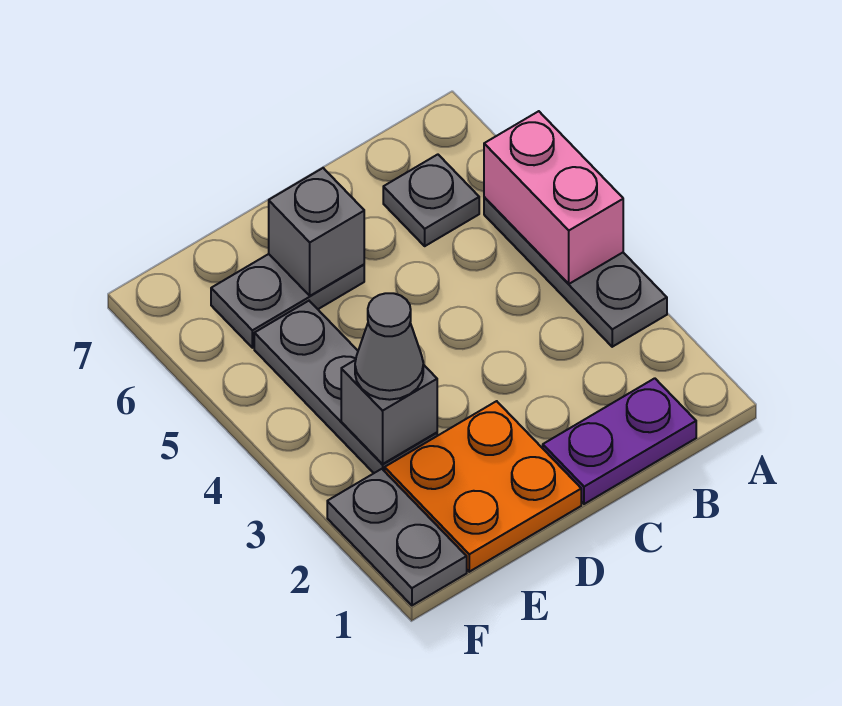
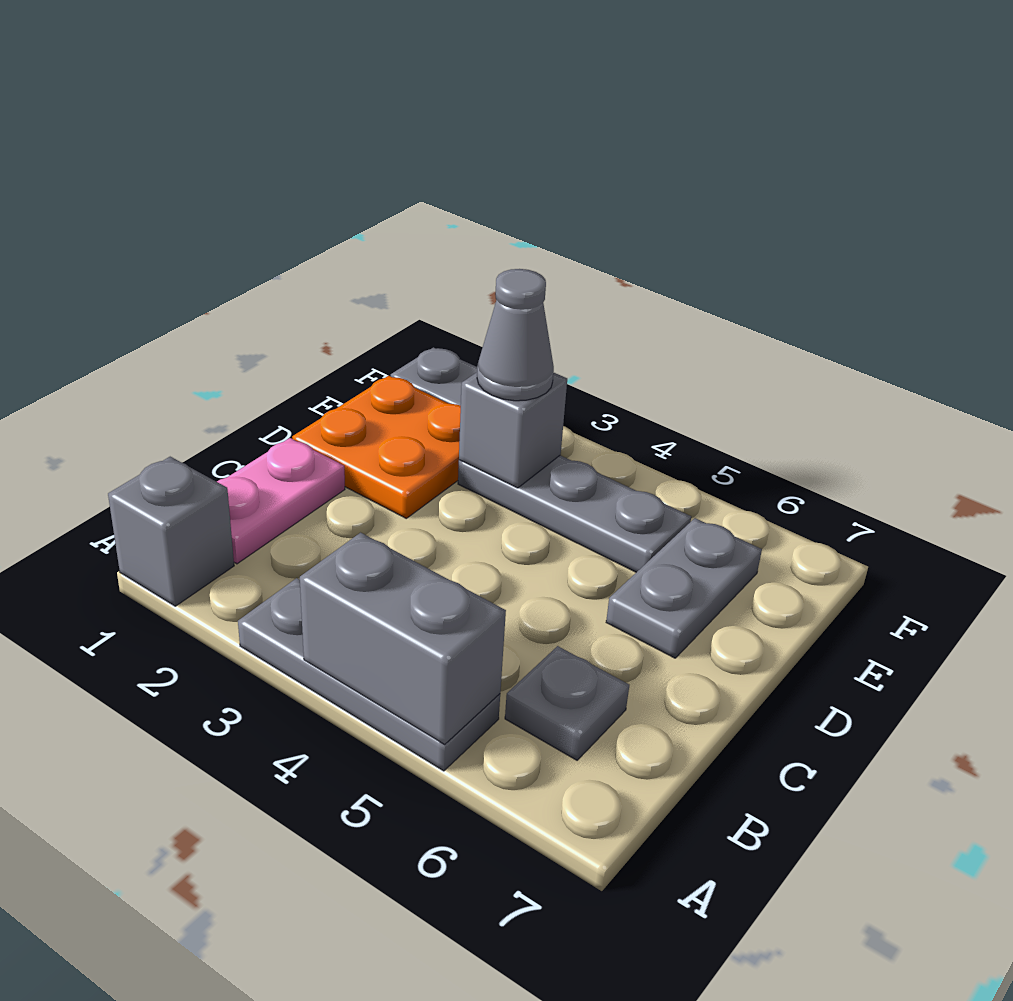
pink brick A4:A5 level 2 -> grey brick A4:A5 level 2
purple plate B1:C1 level 1 -> pink plate B1:C1 level 1
grey brick D6 level 2 -> grey brick A1 level 1

